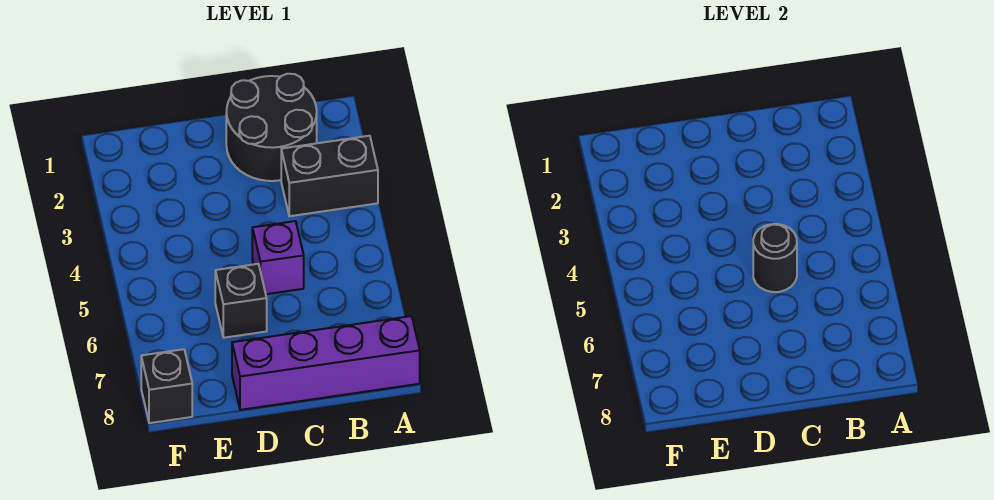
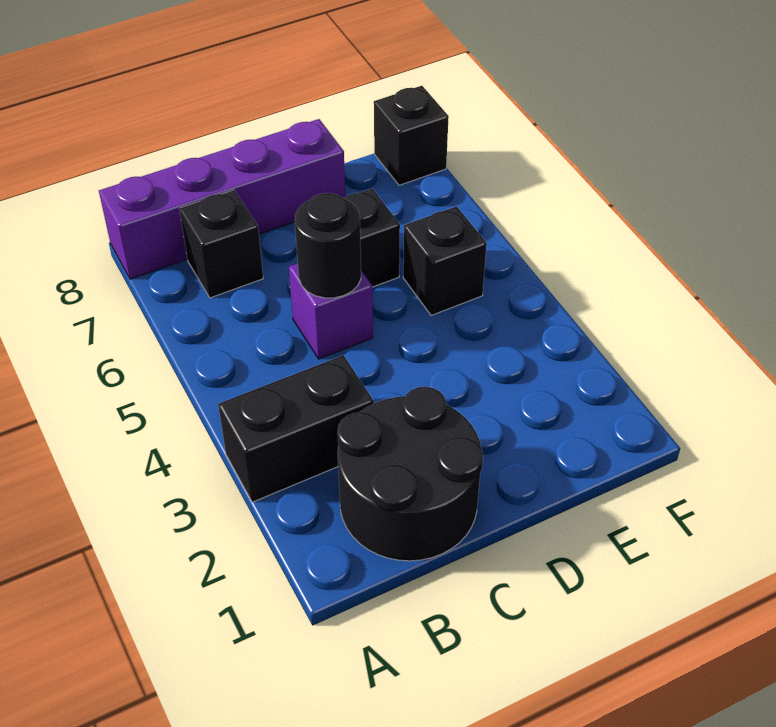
none -> black brick B7 level 1
none -> black brick E5 level 1

